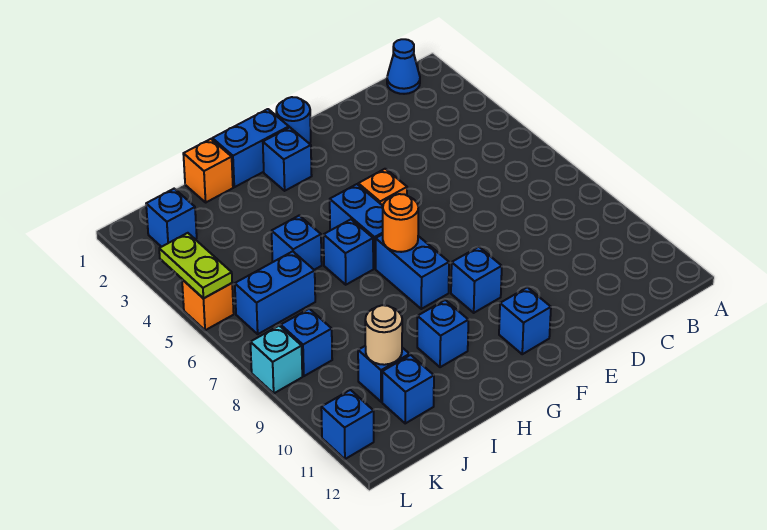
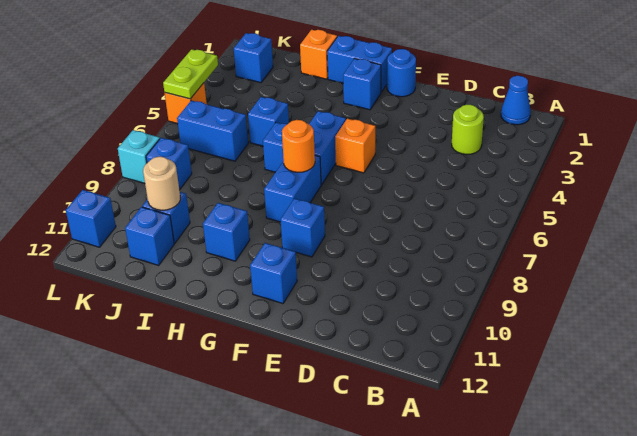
none -> lime round brick C3 level 1

